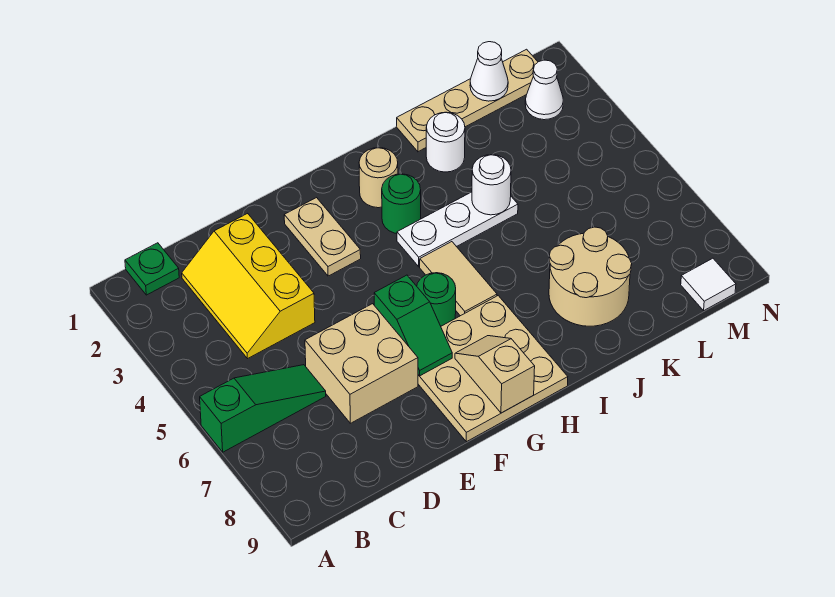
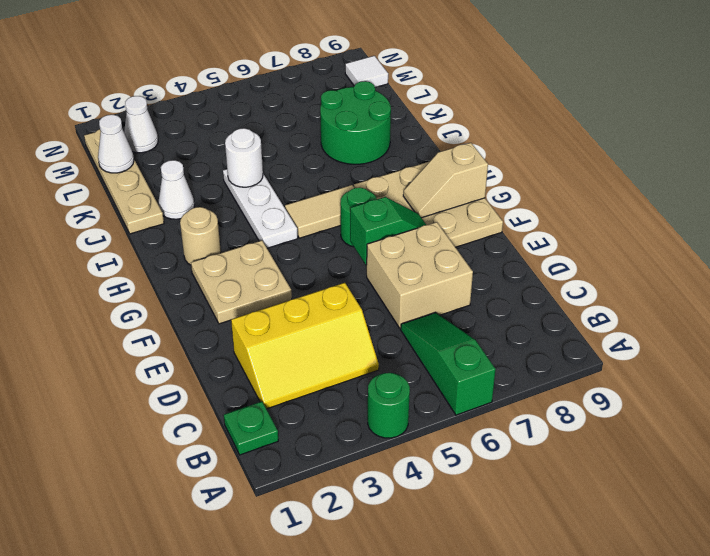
tan plate F2:F3 level 1 -> tan plate F2:G3 level 1
green round brick H3 level 1 -> green round brick A4 level 1
white round brick J2 level 1 -> white cone J2 level 1
tan round brick J7:K8 level 1 -> green round brick J7:K8 level 1

